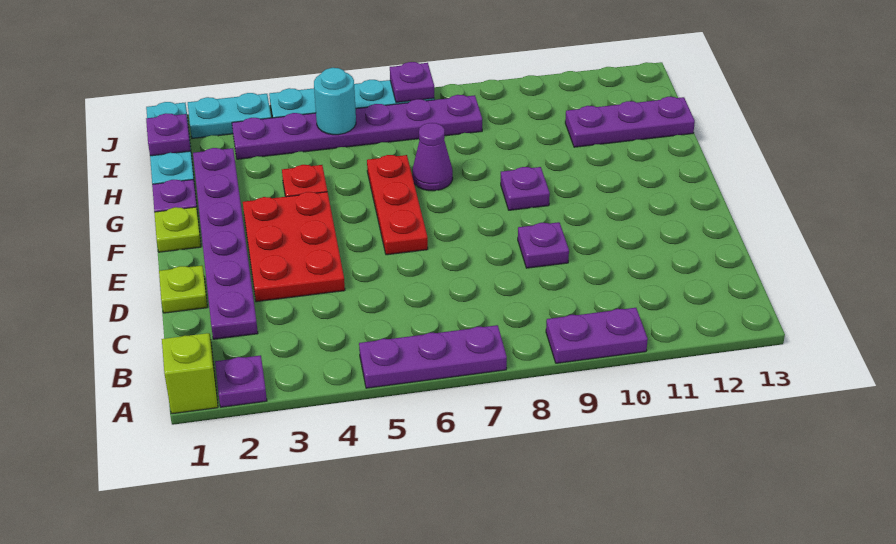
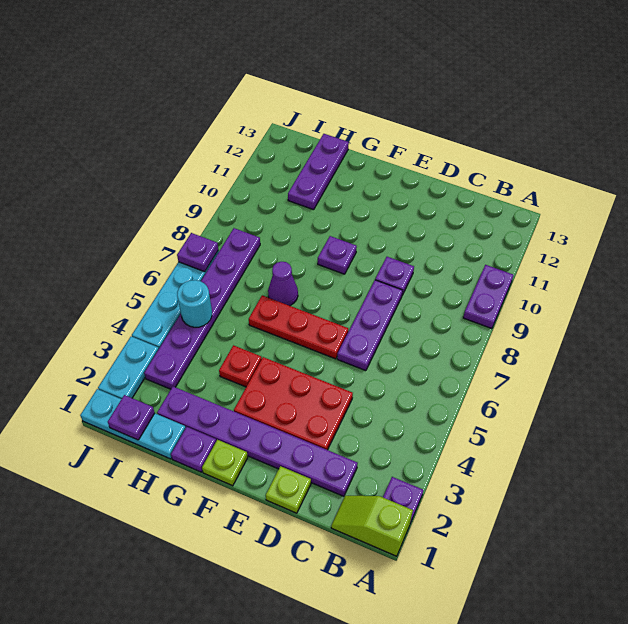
purple plate A5:A7 level 1 -> purple plate D6:D8 level 1

